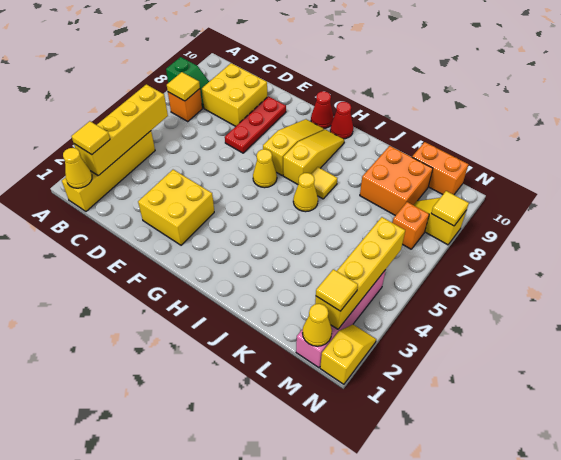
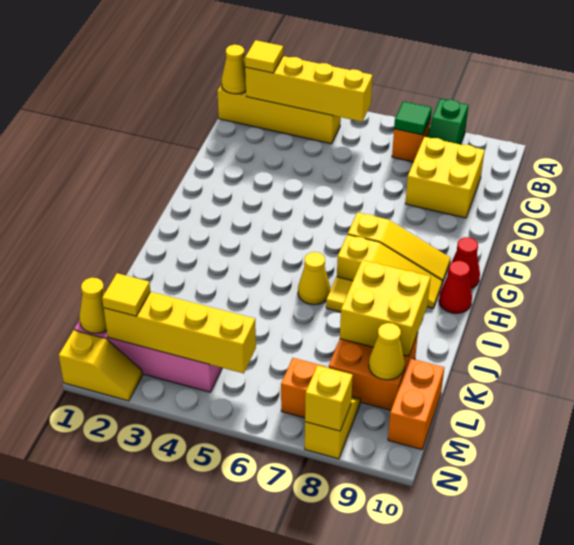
yellow tile B7 level 2 -> green tile B7 level 2
yellow brick E2:F3 level 1 -> yellow brick J8:K9 level 2
red plate E7:E9 level 1 -> none
yellow cone G6 level 1 -> yellow cone L9 level 2
yellow tile N8 level 2 -> yellow brick N8 level 2

